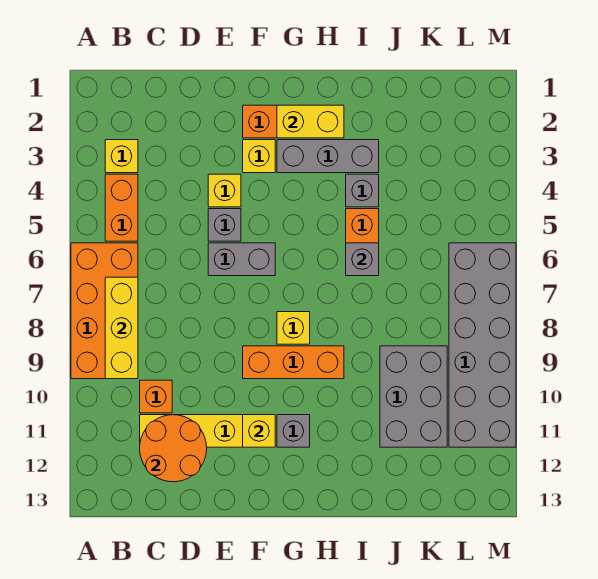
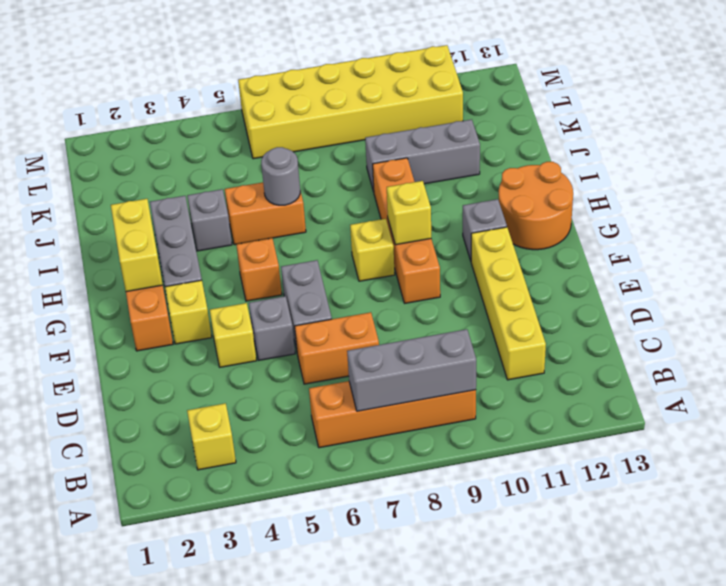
orange brick A6:B9 level 1 -> orange brick B6:B9 level 1
orange brick B4:B5 level 1 -> orange brick D6:D7 level 1
yellow brick B7:B9 level 2 -> grey brick B7:B9 level 2
orange brick C10 level 1 -> orange brick G5 level 1
orange round brick C11:D12 level 2 -> orange round brick G12:H13 level 1
orange brick F9:H9 level 1 -> orange brick F9:I9 level 1
yellow brick F11 level 2 -> yellow brick G9 level 2
grey brick I6 level 2 -> grey round brick I6 level 2
grey brick J9:K11 level 1 -> grey brick J9:J11 level 1
grey brick L6:M11 level 1 -> yellow brick L6:M11 level 1

